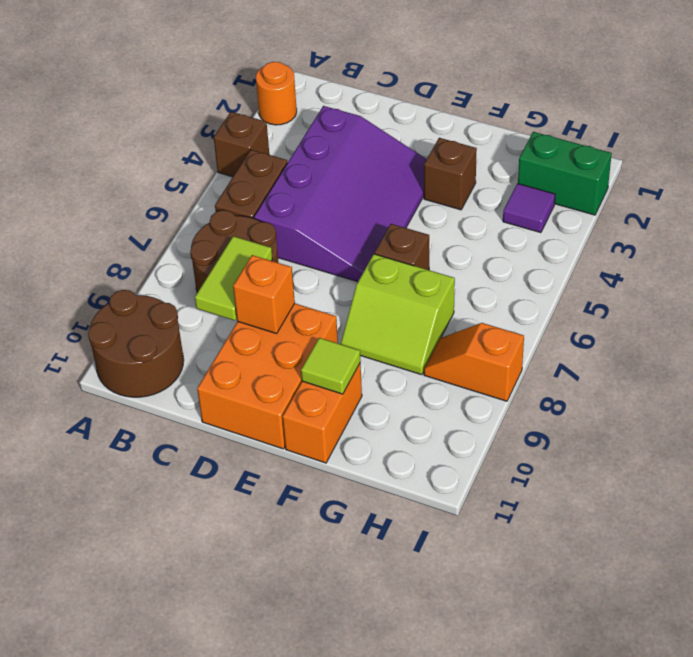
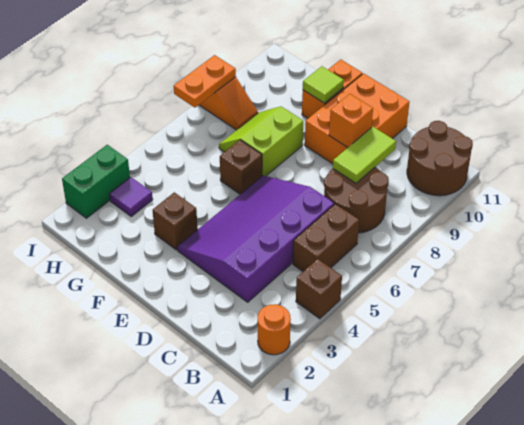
lime slope F7:G8 level 1 top 7 -> lime slope F7:G8 level 1 top F
green brick H2:I2 level 1 -> green brick I2:I3 level 1
none -> orange plate I7:I8 level 2

